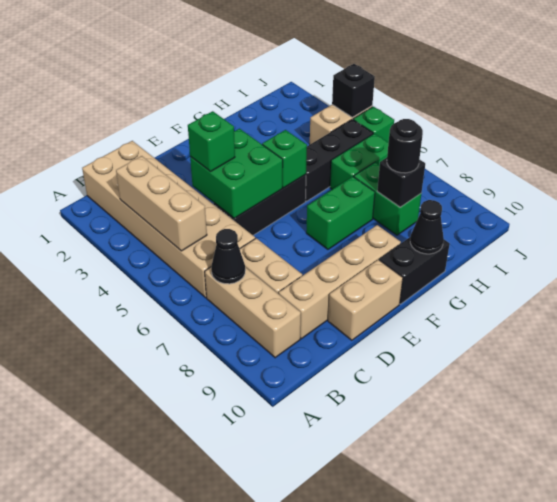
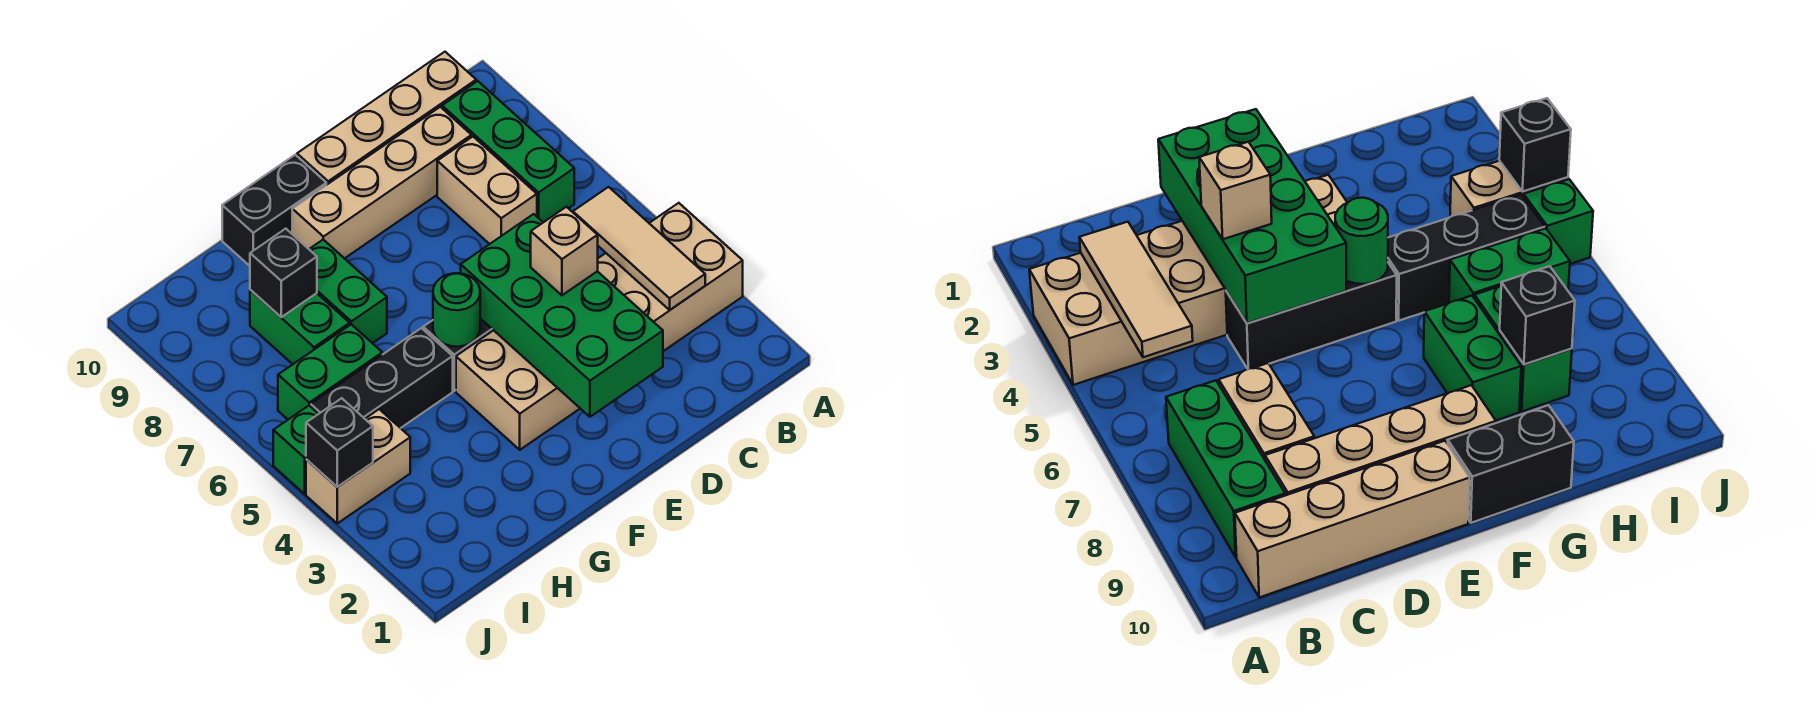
tan brick B1:C6 level 1 -> tan brick A3:F4 level 1
tan brick B3:B5 level 2 -> tan tile B3:B5 level 2
tan brick B7:B9 level 1 -> green brick B7:B9 level 1
black cone B7 level 2 -> none
green brick D4:E5 level 2 -> green brick D2:E5 level 2
green brick D4 level 3 -> tan brick D4 level 3
tan brick D10:E10 level 1 -> tan brick B10:E10 level 1
green brick F5 level 2 -> green round brick F5 level 2
green brick F7:G7 level 1 -> green brick G7:G8 level 1
black cone G10 level 2 -> none
black round brick H8 level 3 -> none

